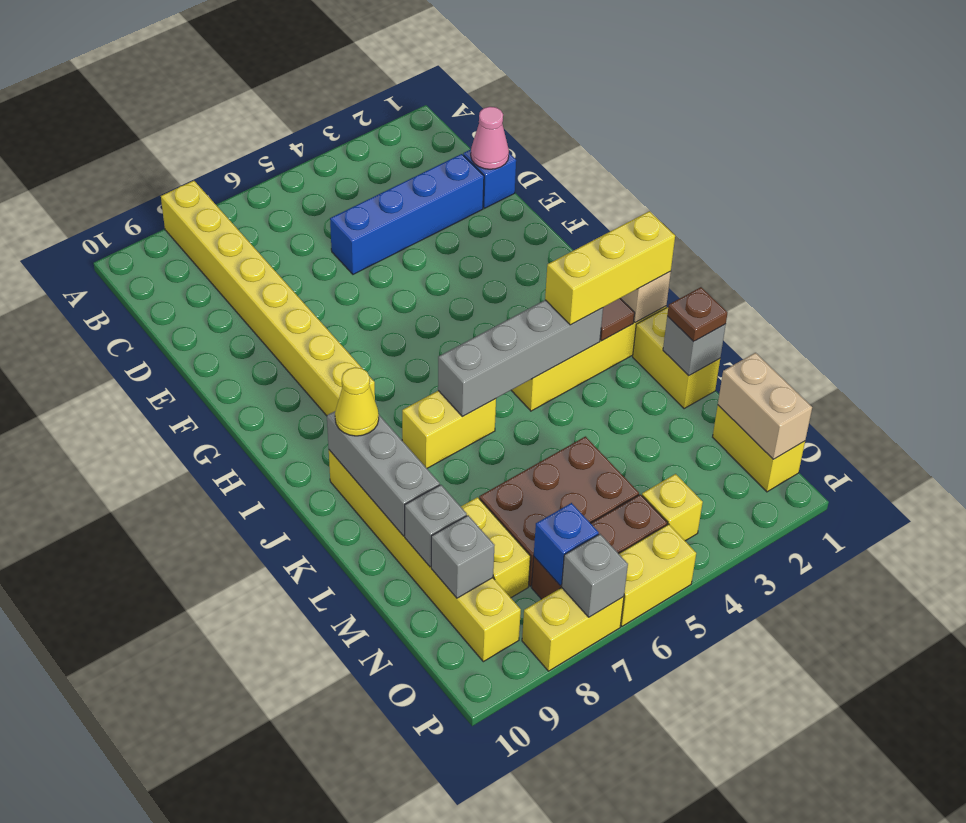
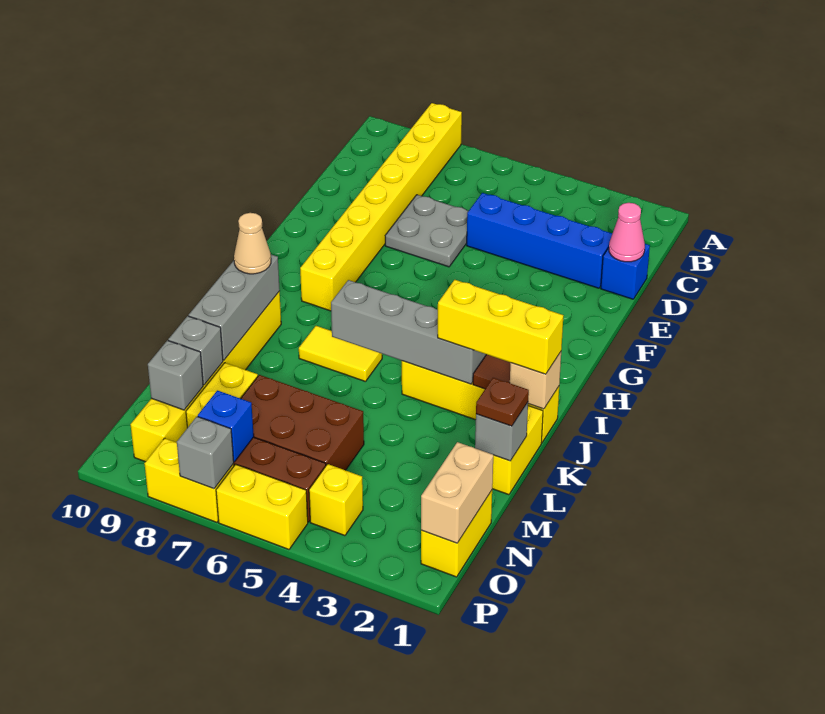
none -> grey plate D6:E7 level 1
yellow brick J6:J7 level 1 -> yellow tile J6:J7 level 1
yellow cone J9 level 3 -> tan cone J9 level 3

